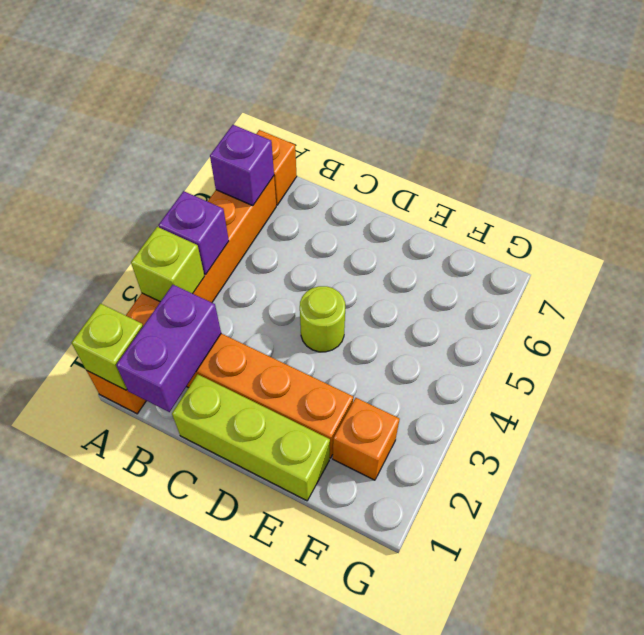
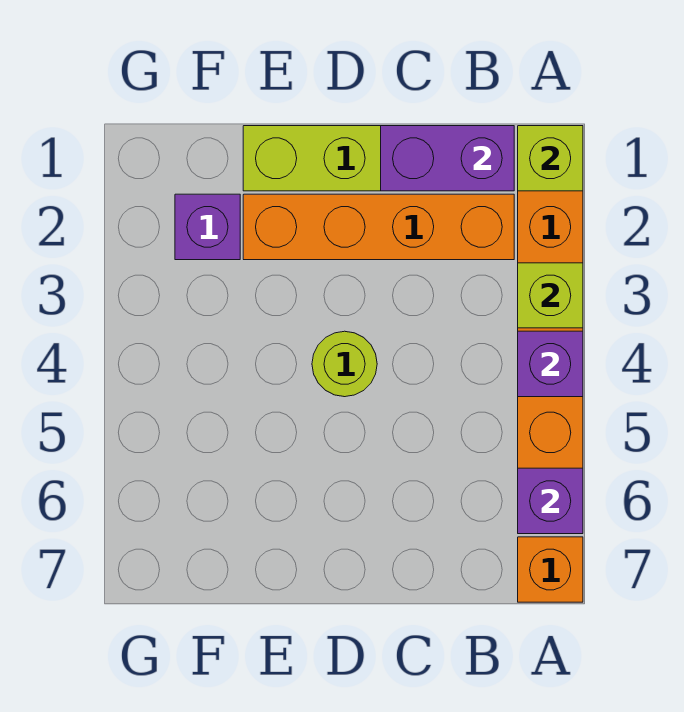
purple brick B1:B2 level 2 -> purple brick B1:C1 level 2
orange brick F2 level 1 -> purple brick F2 level 1

